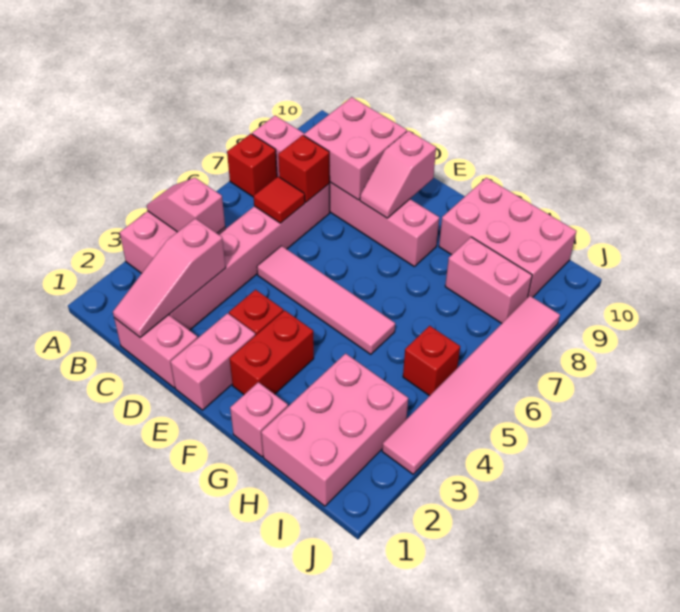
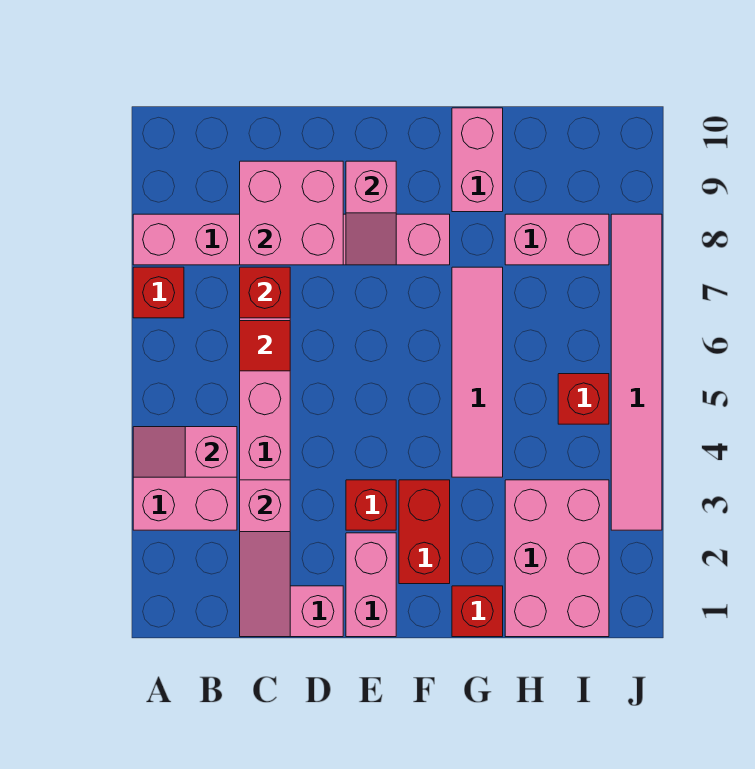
pink tile D5:G5 level 1 -> pink tile G4:G7 level 1
pink brick G1 level 1 -> red brick G1 level 1
pink brick G9:I10 level 1 -> pink brick G9:G10 level 1

